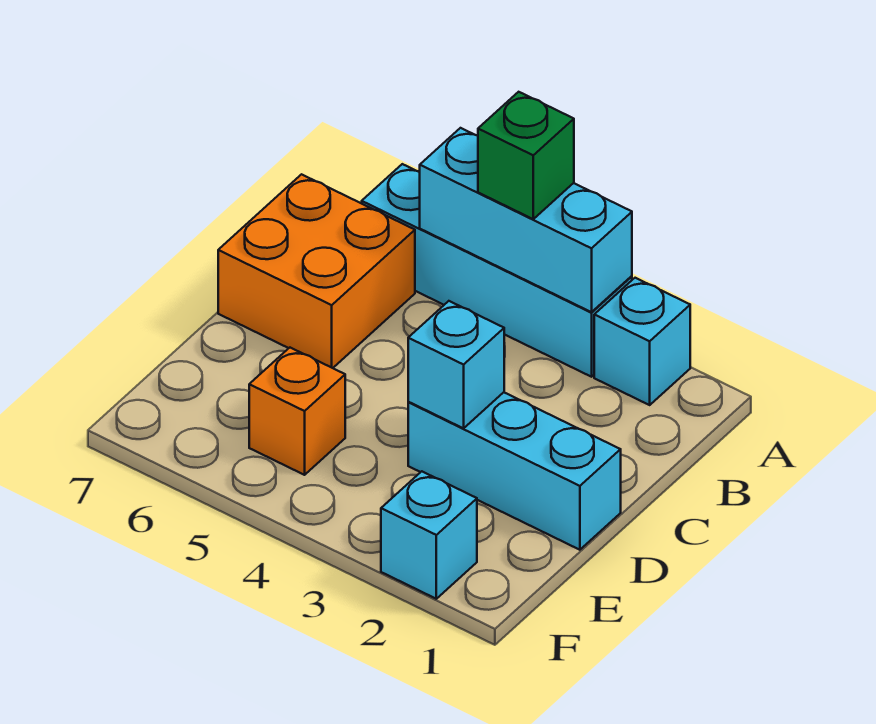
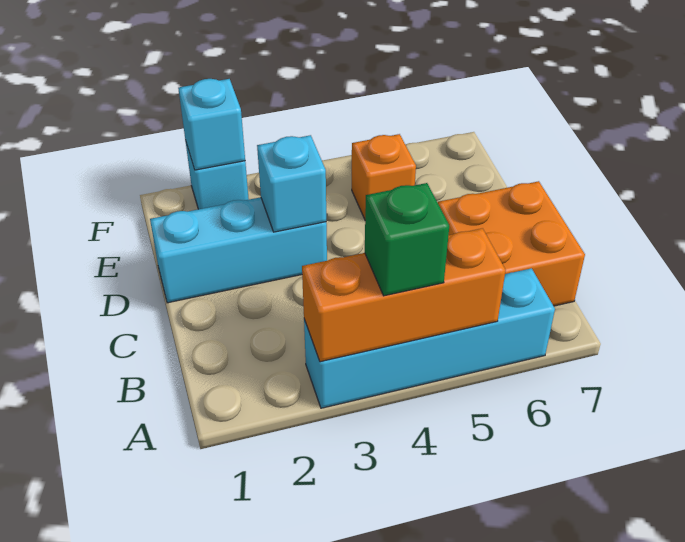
cyan brick A2 level 1 -> cyan brick F2 level 2
cyan brick A3:A5 level 2 -> orange brick A3:A5 level 2

